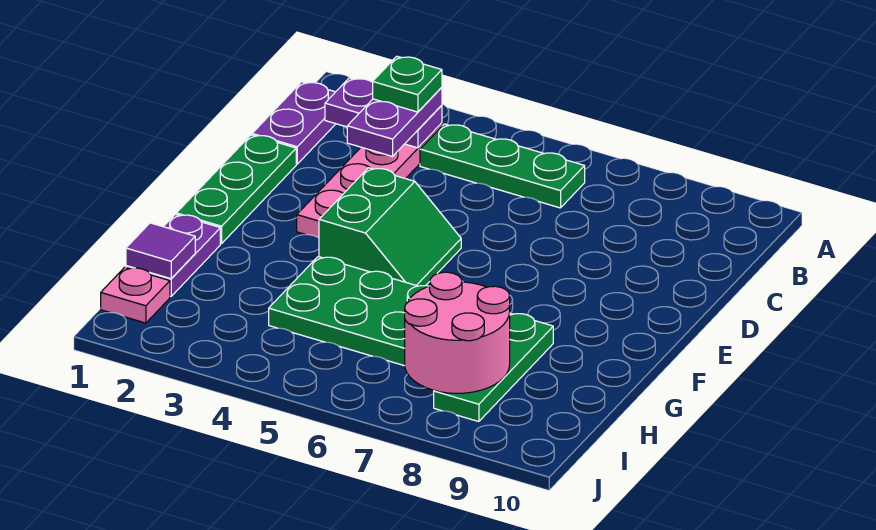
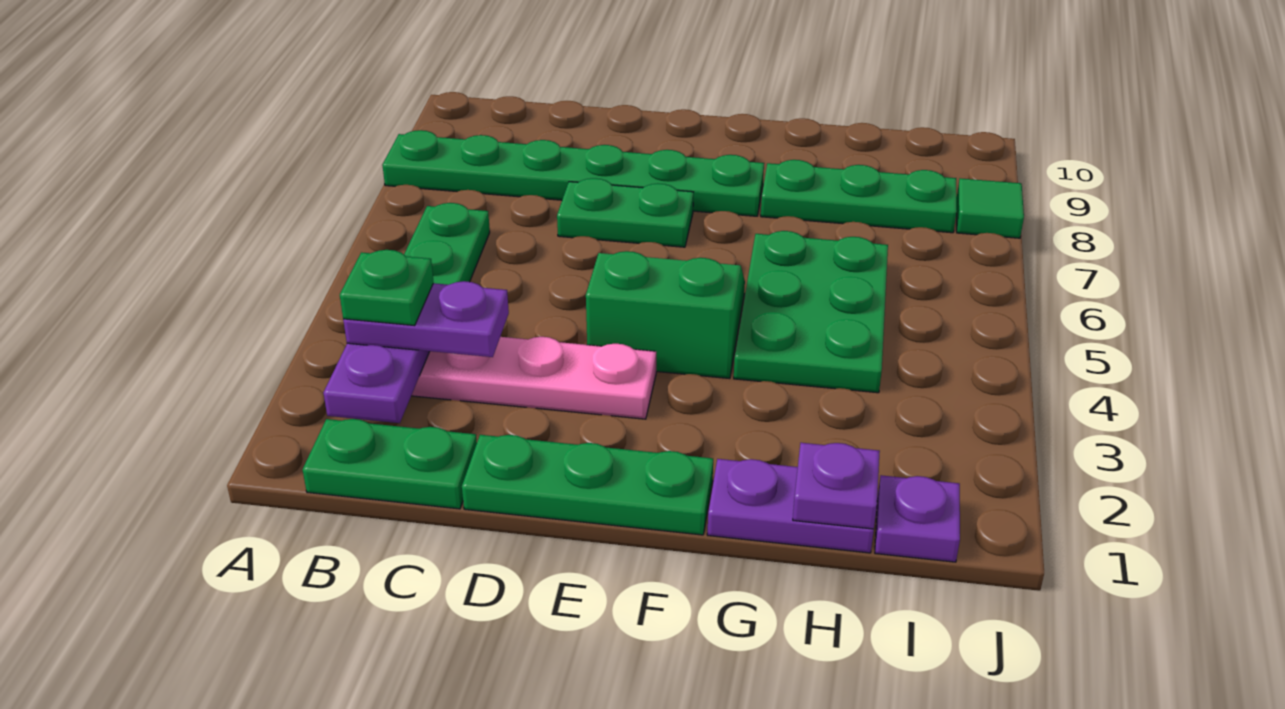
none -> green plate A8:F8 level 1
purple plate B1:C1 level 1 -> green plate B1:C1 level 1
none -> green plate D7:E7 level 1
purple tile H1 level 2 -> purple plate H1 level 2
pink round brick H7:I8 level 2 -> none
pink plate I1 level 1 -> purple plate I1 level 1
none -> green tile J8 level 1

